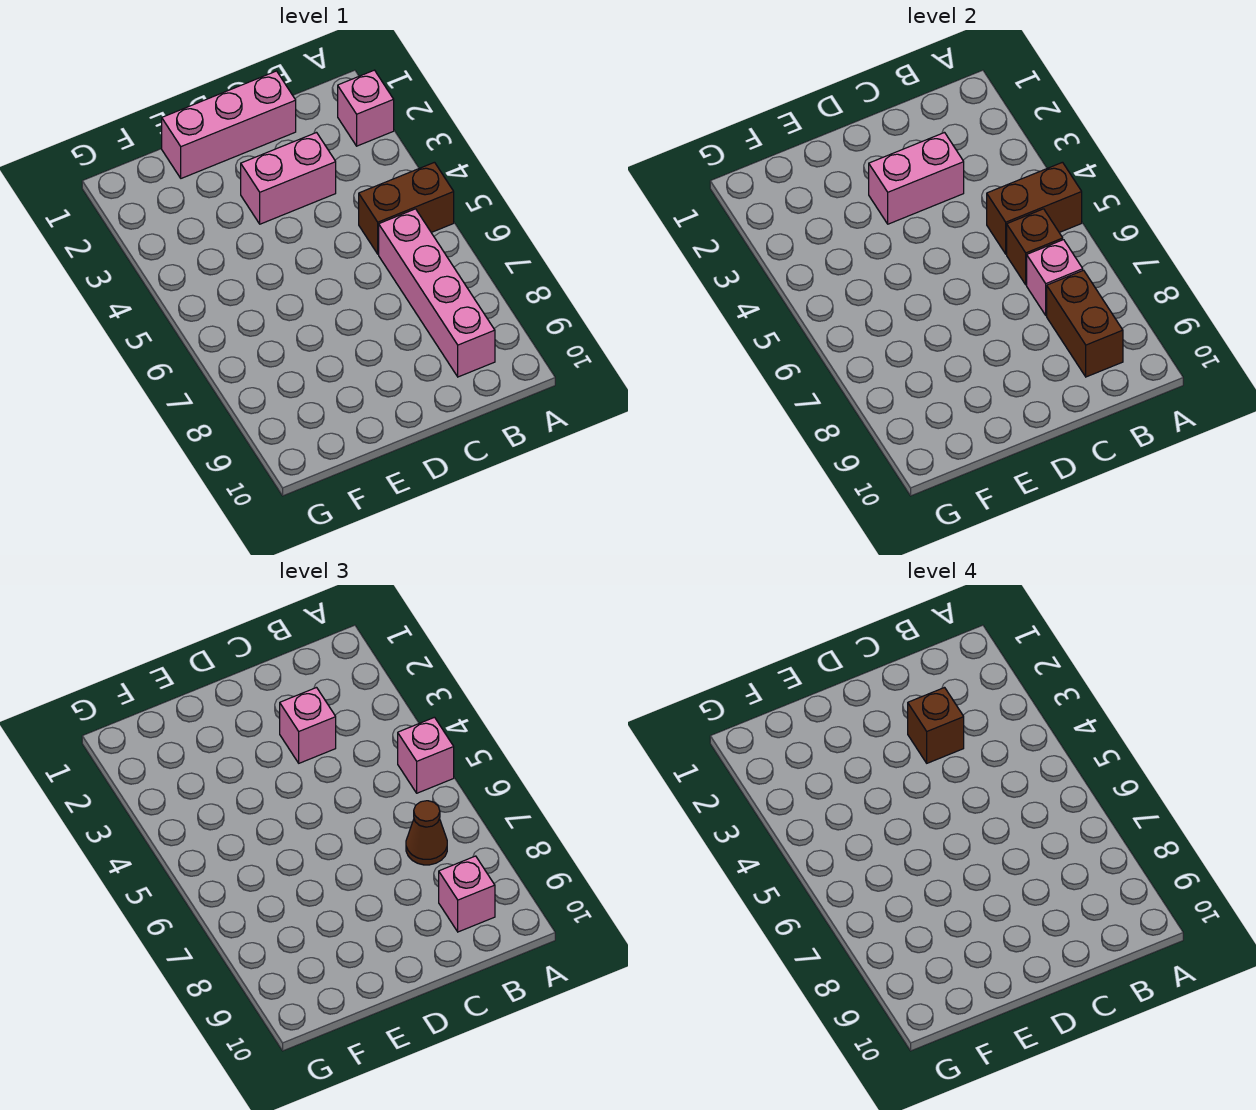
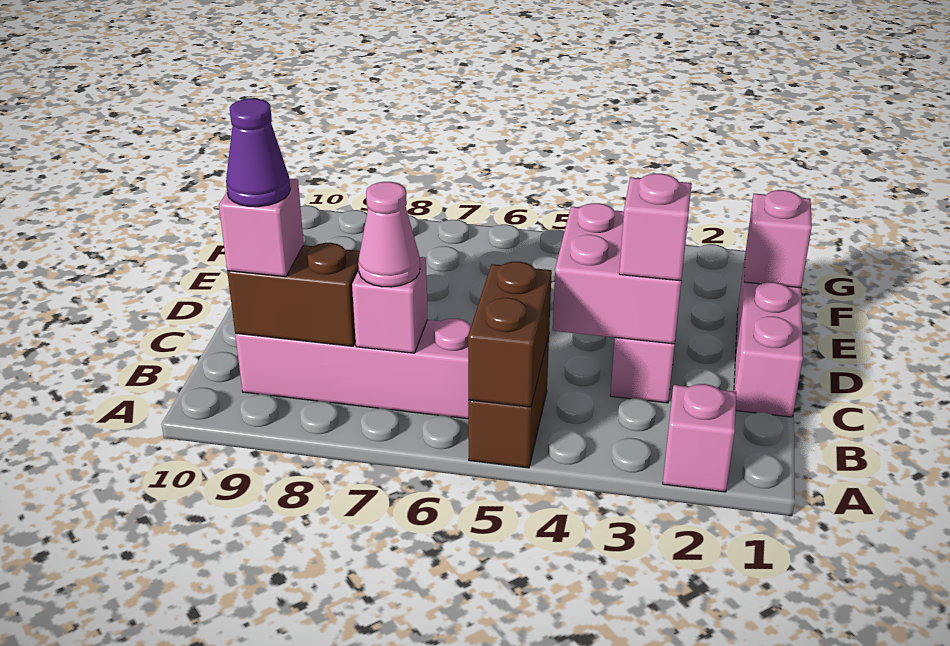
pink brick A5 level 3 -> pink brick E1 level 2
brown brick B6 level 2 -> none
brown cone B7 level 3 -> pink cone B7 level 3
none -> purple cone B9 level 4
pink brick C3:D3 level 2 -> pink brick C3:D4 level 2
brown brick C3 level 4 -> none

